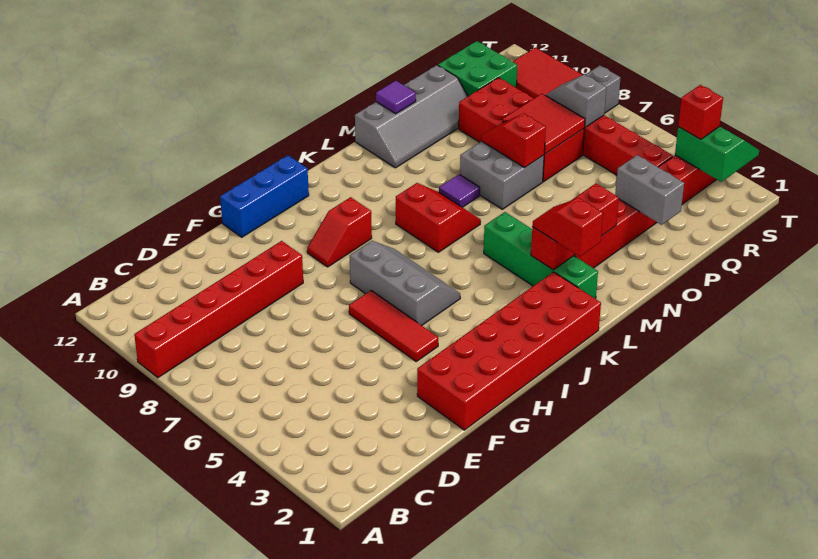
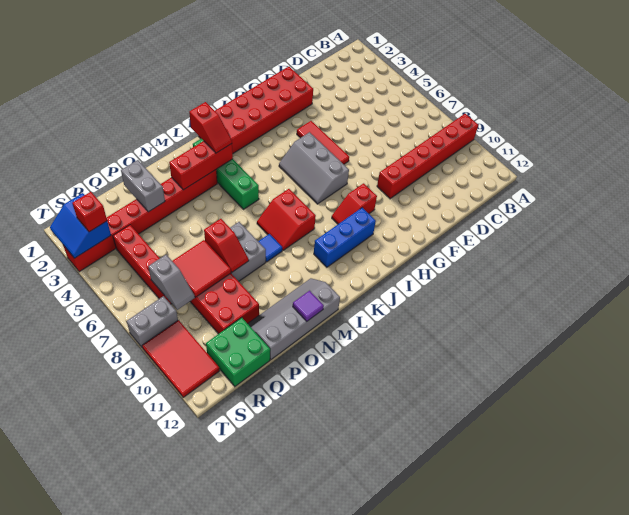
blue brick G12:I12 level 1 -> blue brick I10:K10 level 1
red slope H9:I9 level 1 top I -> red slope H9:I9 level 1 top H
purple tile M8 level 1 -> blue tile M8 level 1
green slope S2:T3 level 2 top S -> blue slope S2:T3 level 2 top S

